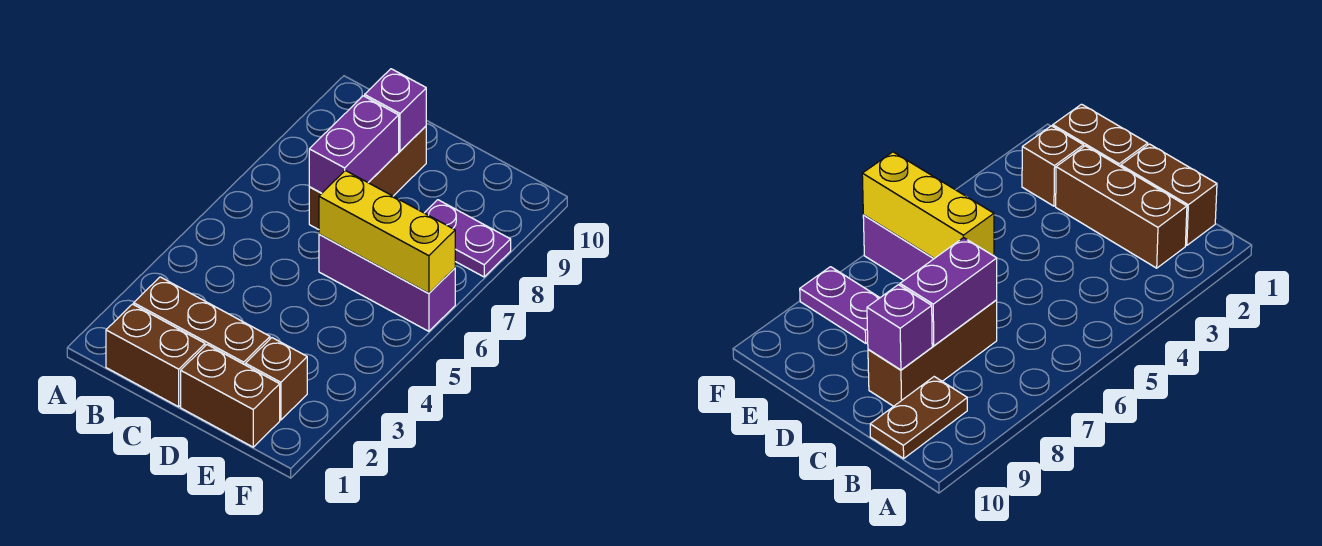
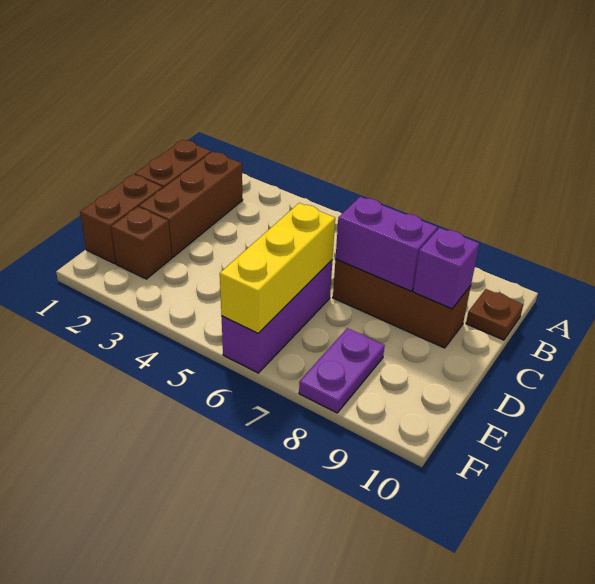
brown plate B9:B10 level 1 -> brown plate B10 level 1

